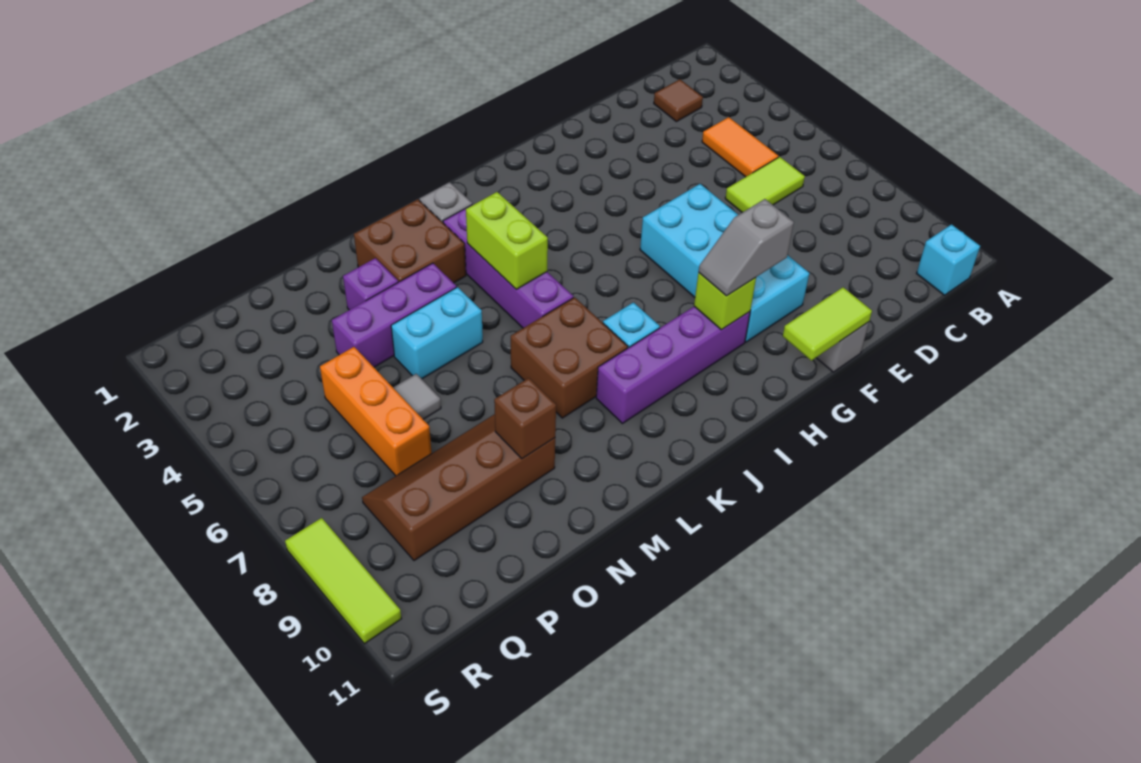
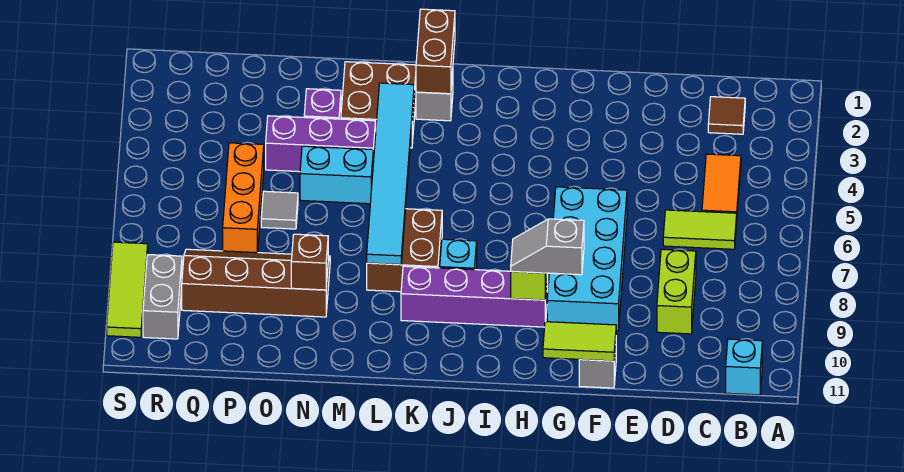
none -> brown brick K1:K2 level 2
purple brick K3:K6 level 1 -> none
lime brick K4:K5 level 2 -> lime brick D8:D9 level 1
none -> cyan tile L3:L8 level 2
none -> grey brick R9:R10 level 1

